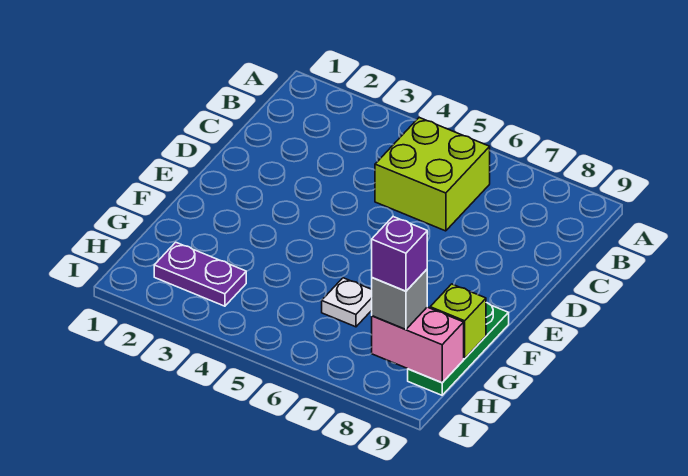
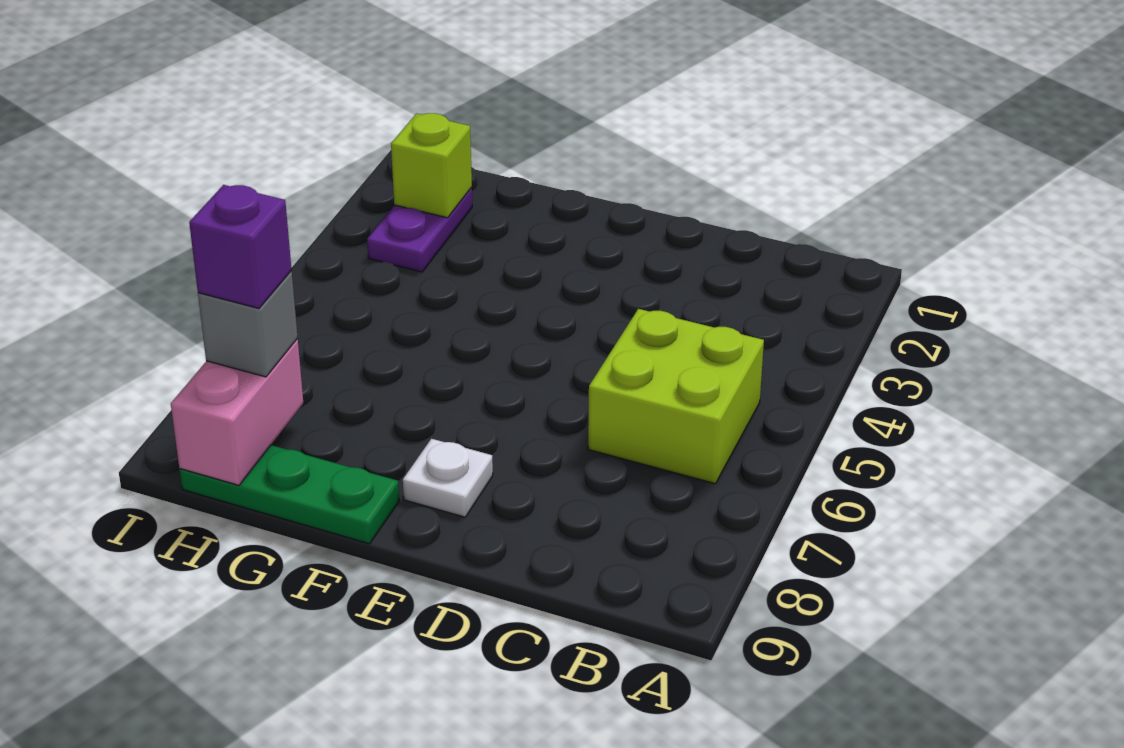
white plate G6 level 1 -> white plate E8 level 1
lime brick G9 level 2 -> lime brick H2 level 2

